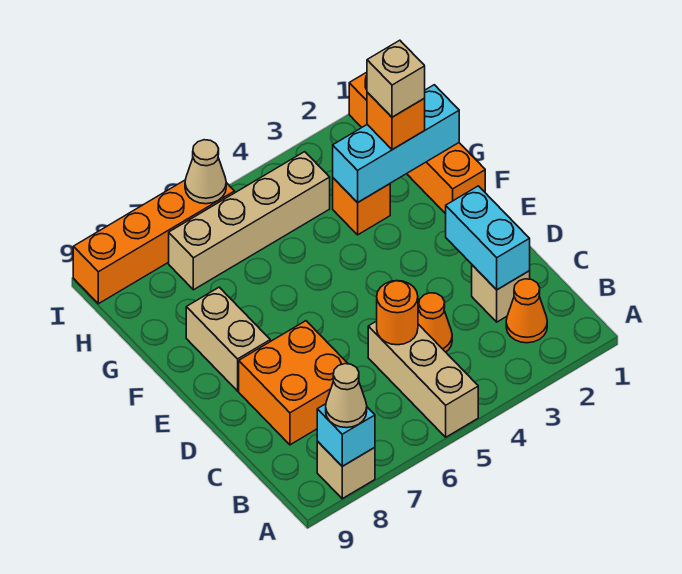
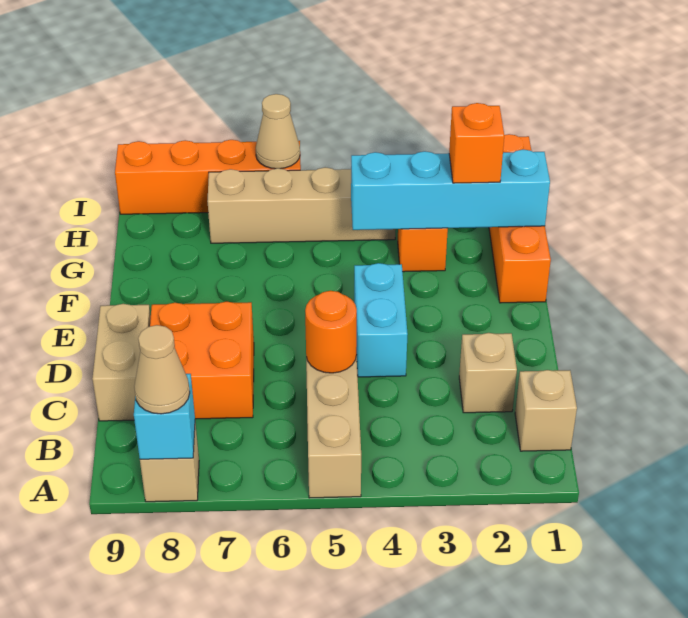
orange cone B2 level 1 -> none
cyan brick C2:D2 level 2 -> cyan brick D4:E4 level 1
orange cone C4 level 1 -> none
tan brick E8:F8 level 1 -> tan brick C9:D9 level 1
cyan brick G1:G3 level 2 -> cyan brick G1:G4 level 2
tan brick G2 level 4 -> tan brick B1 level 1

